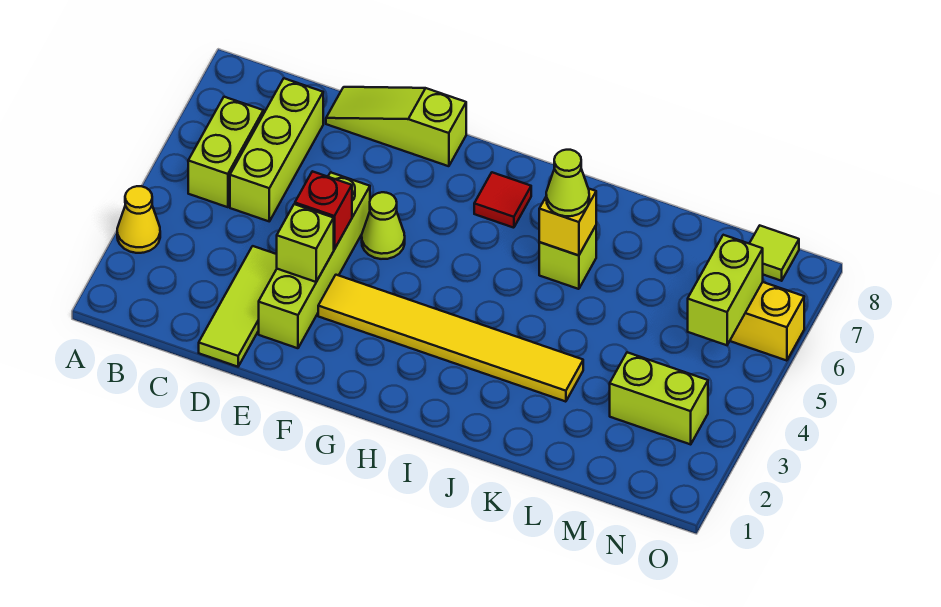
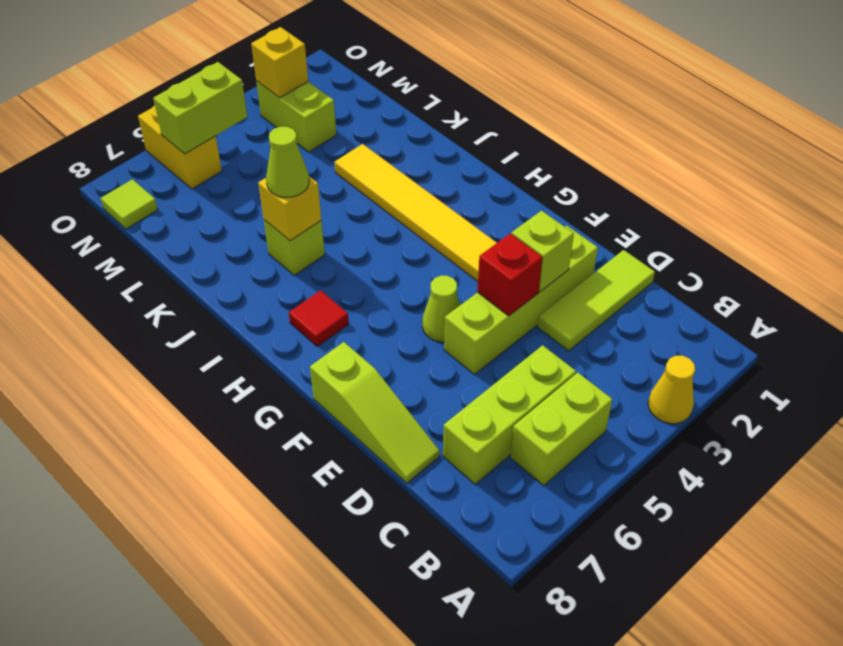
none -> yellow brick N3 level 2

